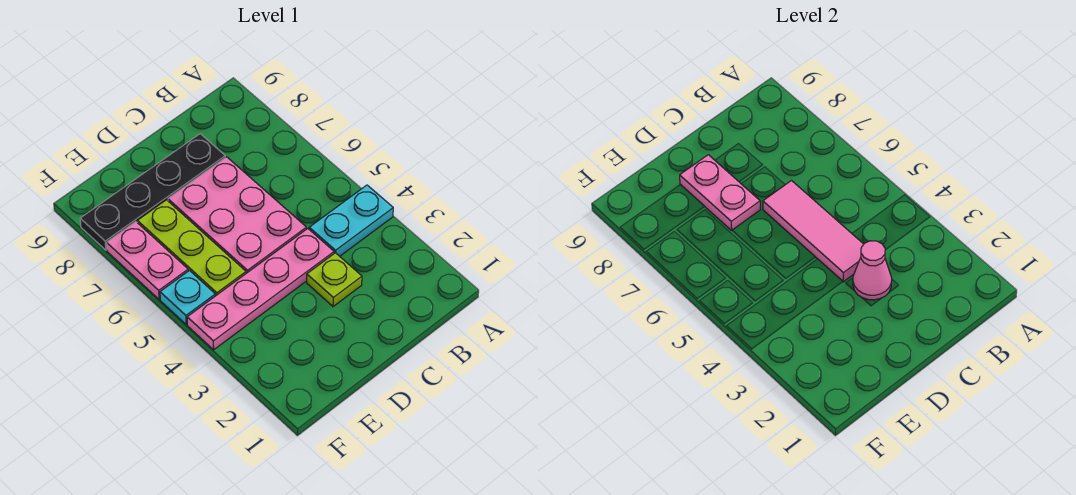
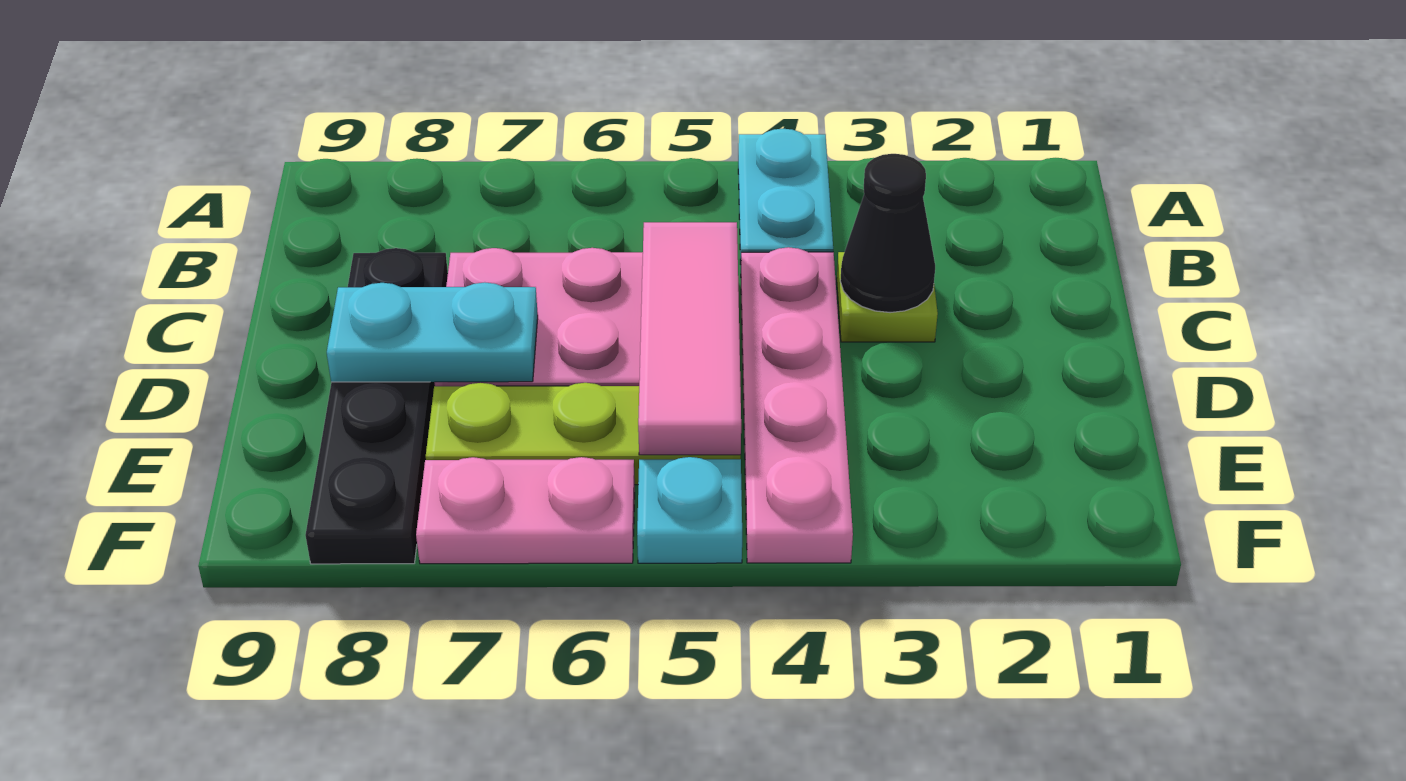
pink cone C3 level 2 -> black cone C3 level 2
pink tile C4:C6 level 2 -> pink tile C5:E5 level 2
pink plate D7:D8 level 2 -> cyan plate D7:D8 level 2

